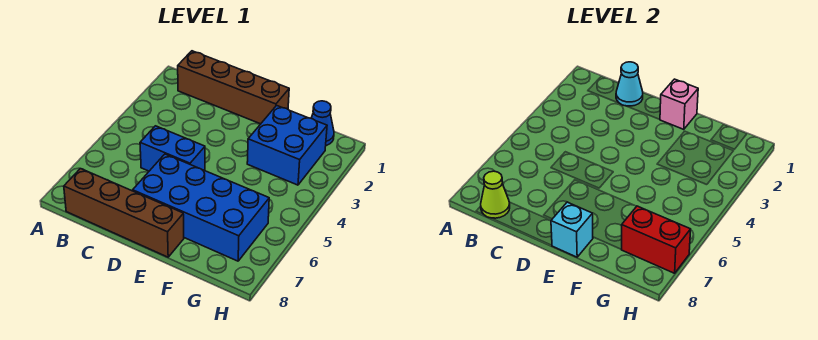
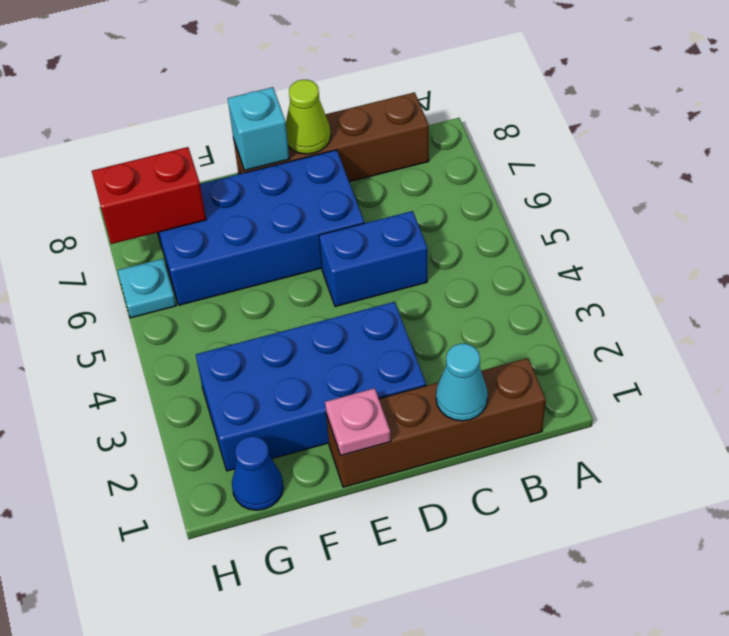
lime cone B8 level 2 -> lime cone D8 level 2
pink brick E1 level 2 -> pink plate E1 level 2
blue brick F2:G3 level 1 -> blue brick D2:G3 level 1
none -> cyan plate H6 level 1

